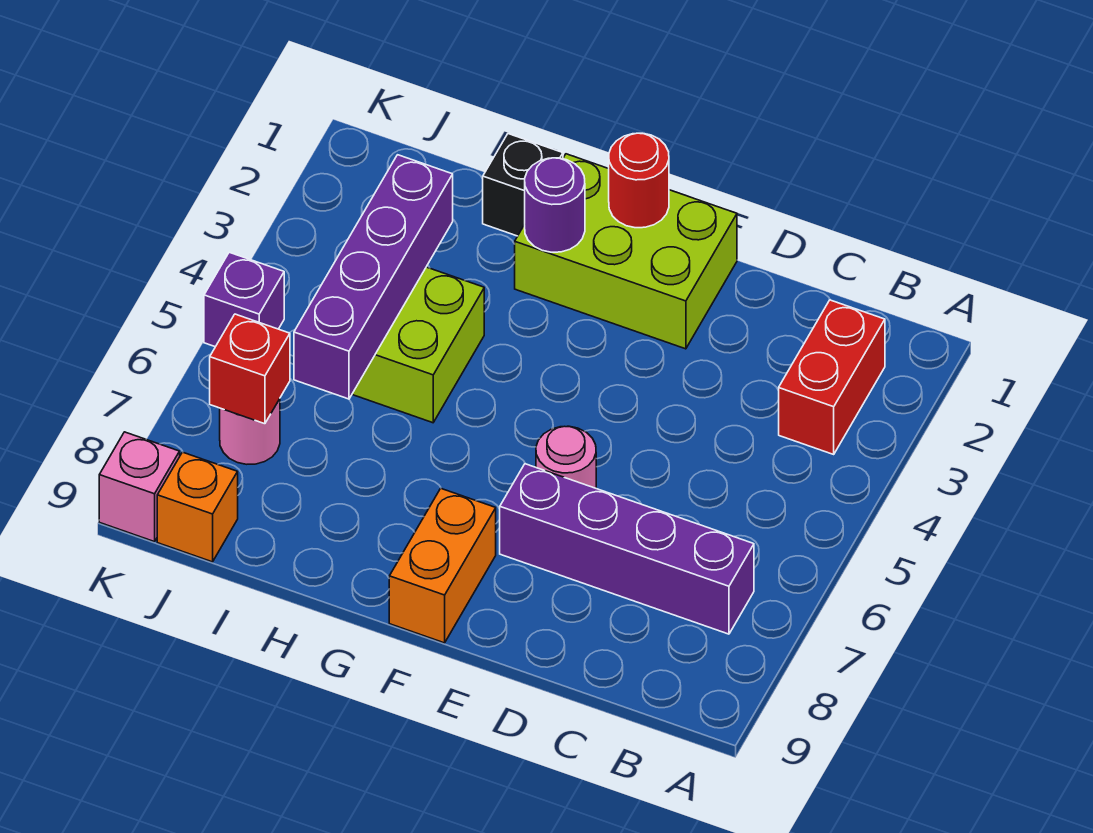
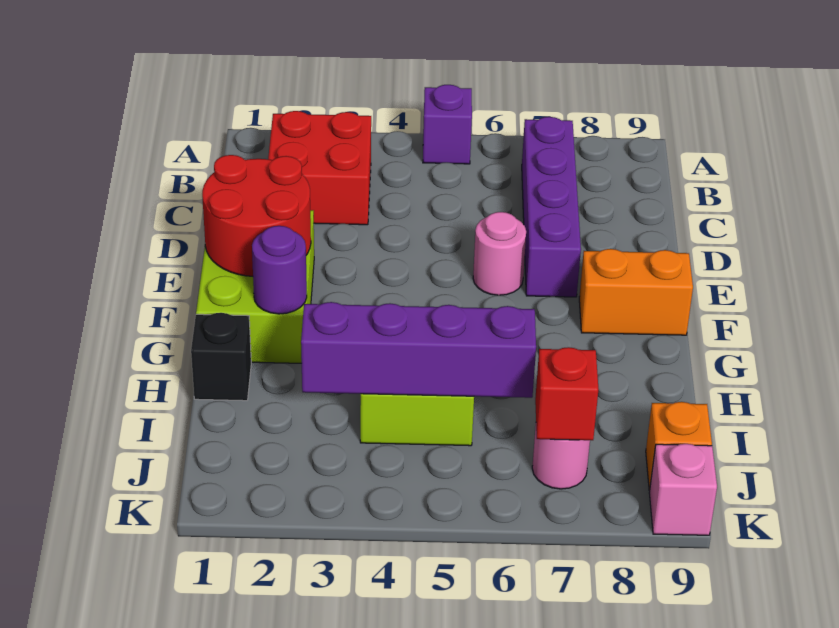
red brick B2:B3 level 1 -> red brick B2:C3 level 1
red round brick F1 level 2 -> red round brick E1:F2 level 2
purple brick K5 level 1 -> purple brick A5 level 1

